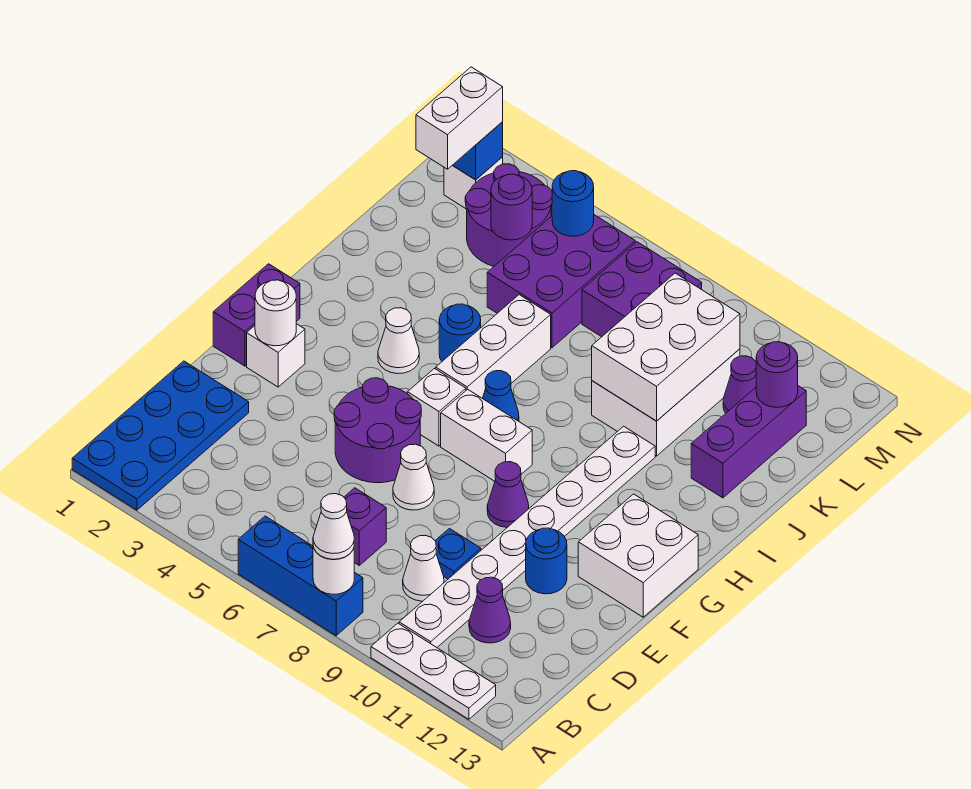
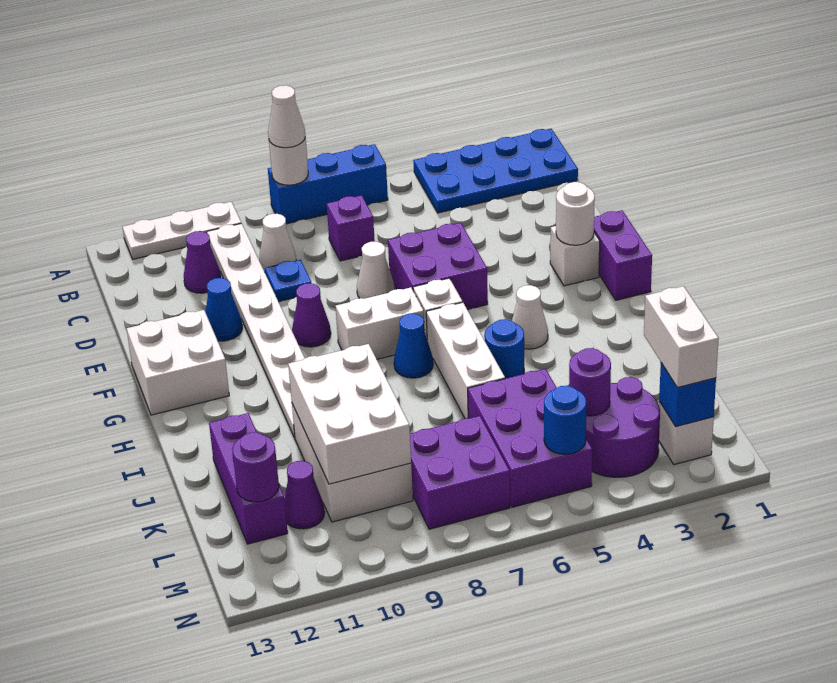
blue plate A1:D2 level 1 -> blue plate A1:B4 level 1
purple round brick E5:F6 level 1 -> purple brick E5:F6 level 1
blue round brick E11 level 1 -> blue cone E11 level 1

